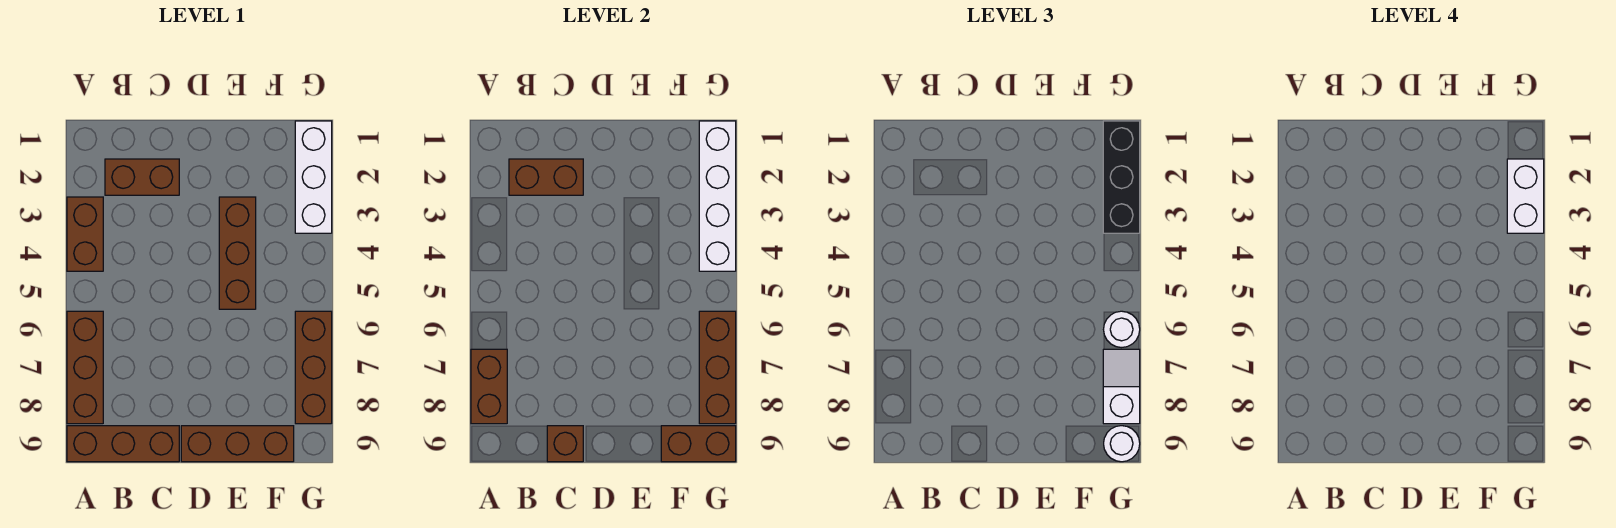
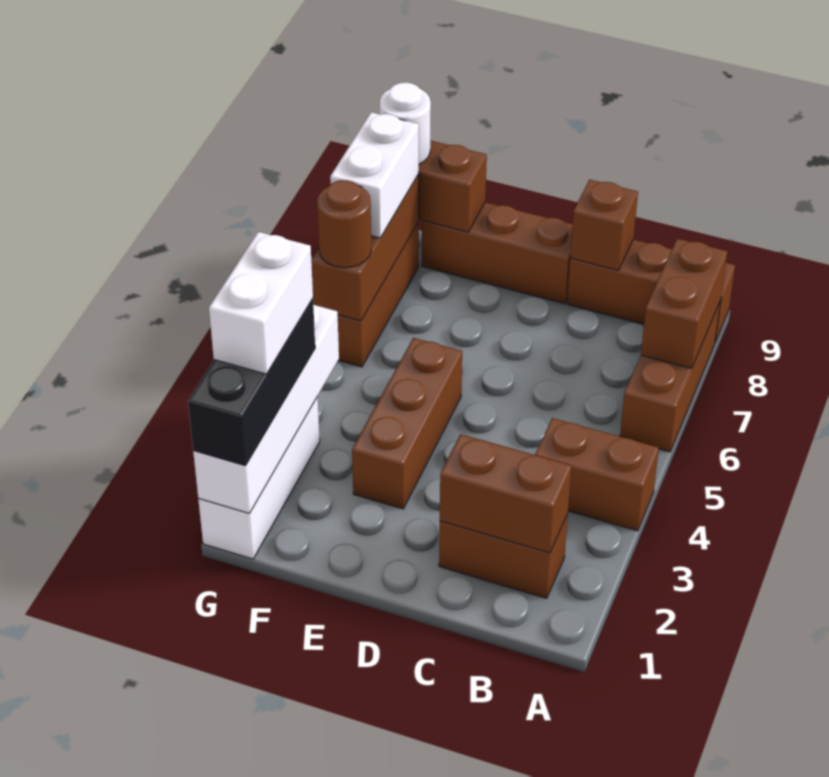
brown brick A3:A4 level 1 -> brown brick A4:B4 level 1
white round brick G6 level 3 -> brown round brick G6 level 3
white slope G7:G8 level 3 top 8 -> white brick G7:G8 level 3

